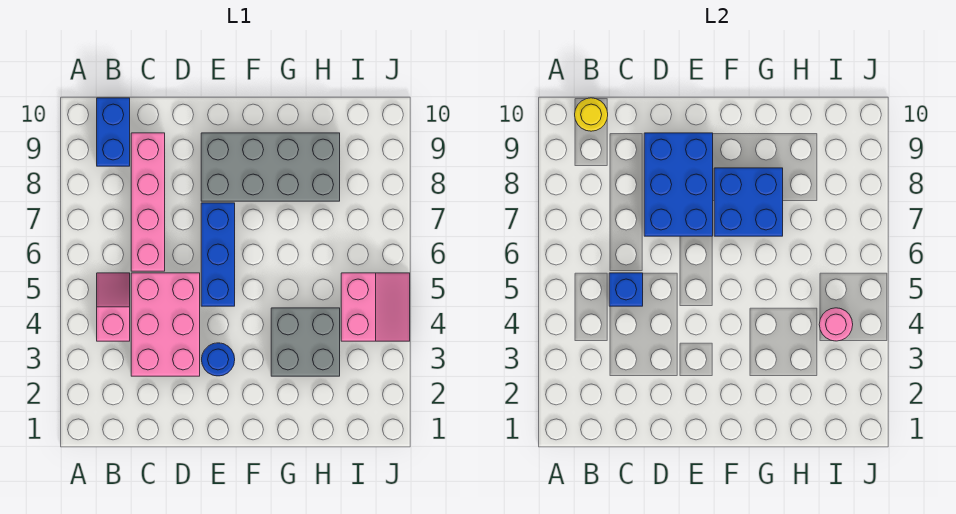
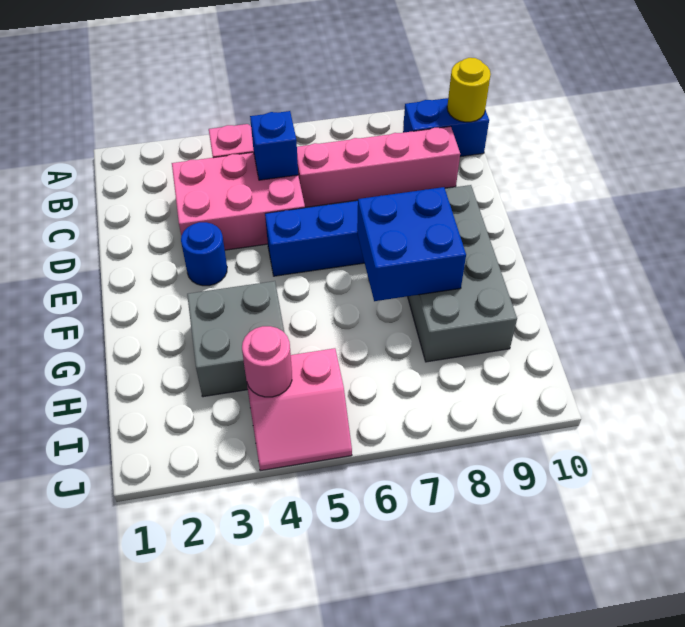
blue brick D7:E9 level 2 -> none

